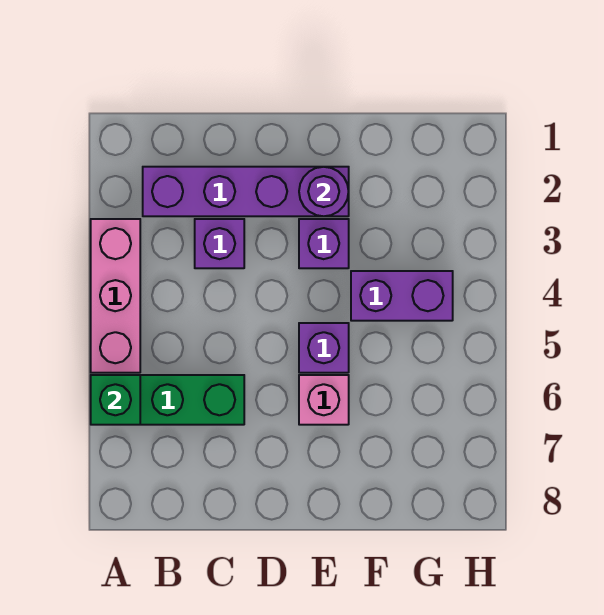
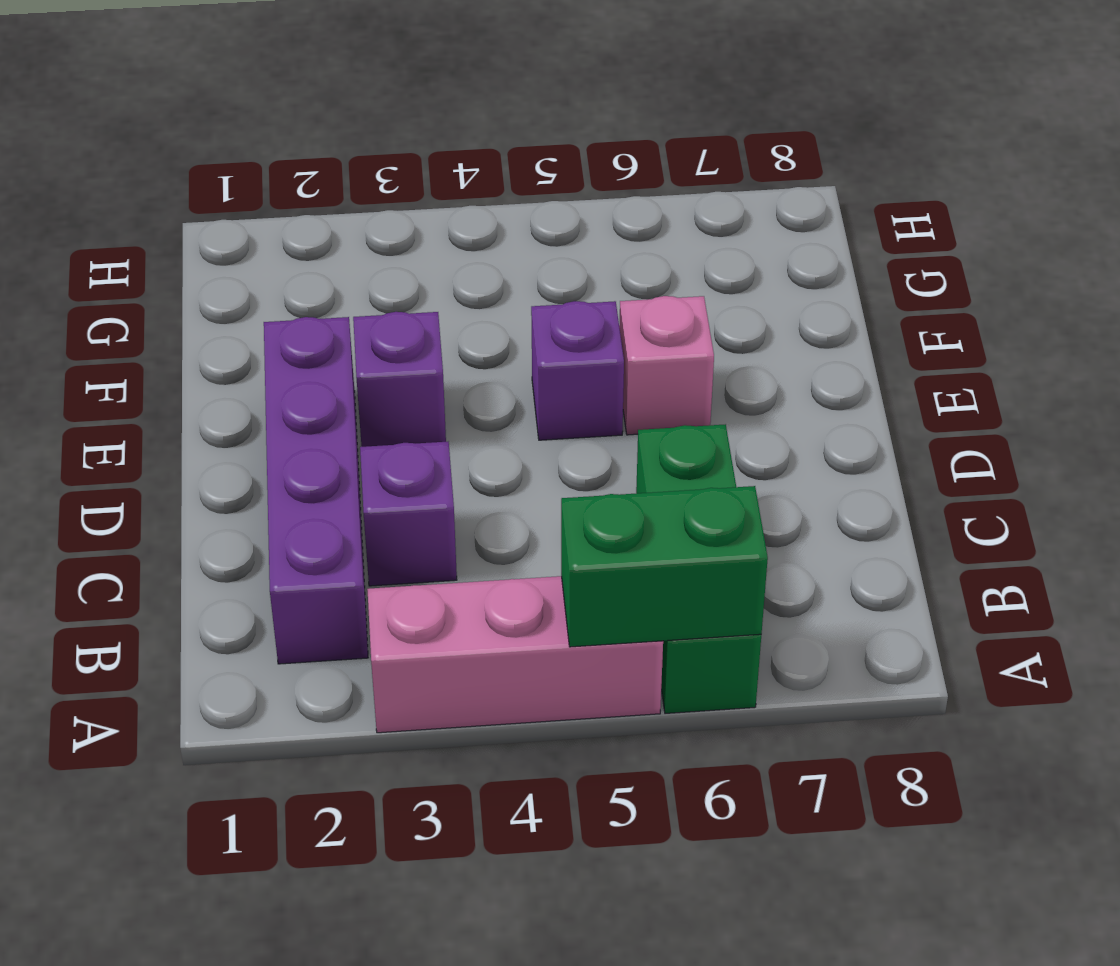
green brick A6 level 2 -> green brick A5:A6 level 2
purple round brick E2 level 2 -> none
purple brick F4:G4 level 1 -> none

